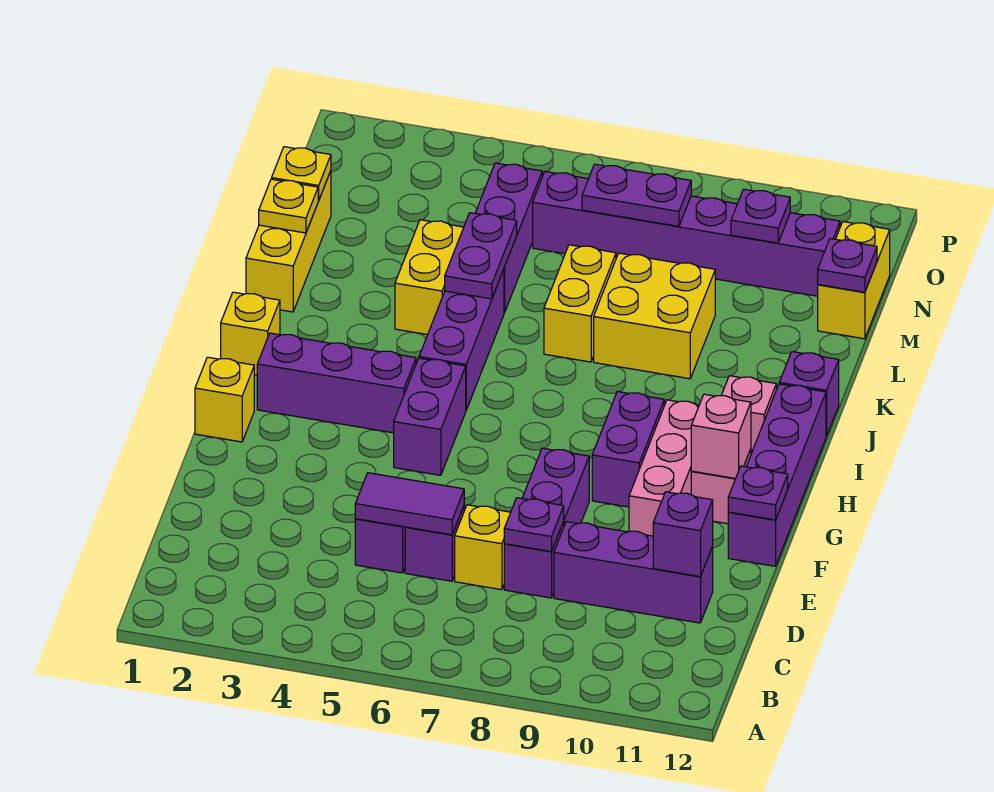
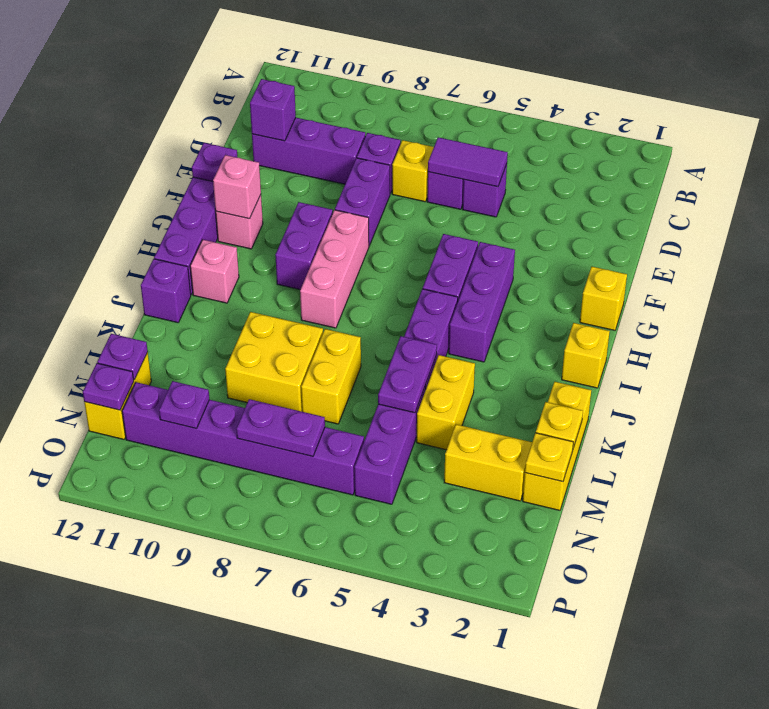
purple plate D8 level 2 -> purple plate N12 level 2
pink brick F10:H10 level 1 -> pink brick G8:I8 level 1
purple brick H2:H4 level 1 -> purple brick G4:I4 level 1
none -> yellow brick M2:M3 level 1

